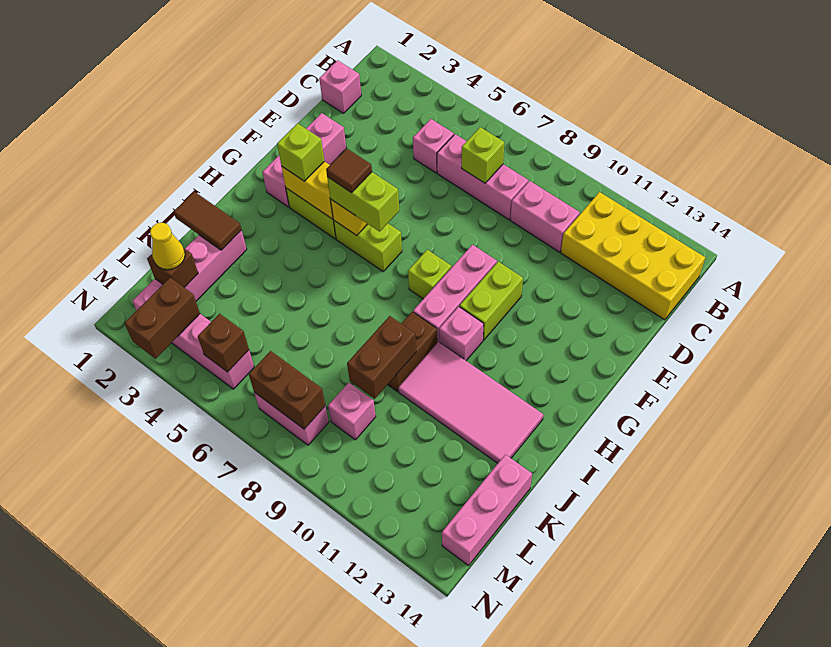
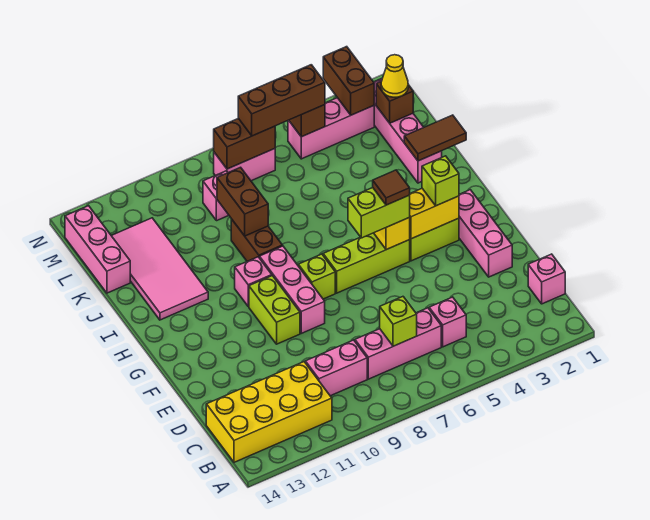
lime brick G5:G6 level 1 -> lime brick G5:G7 level 1
pink tile I10:J13 level 1 -> pink tile I12:L13 level 1
none -> brown brick M5:M7 level 3

